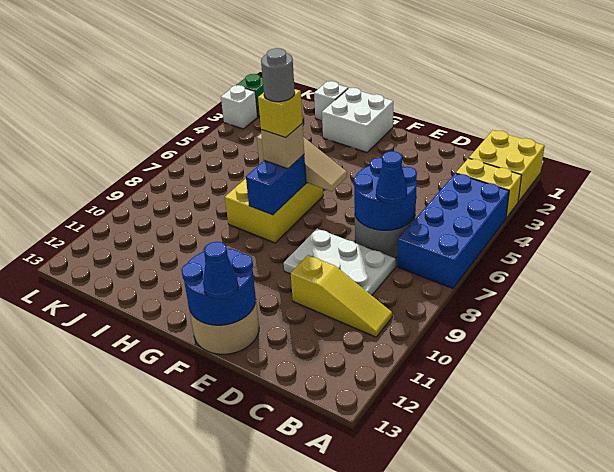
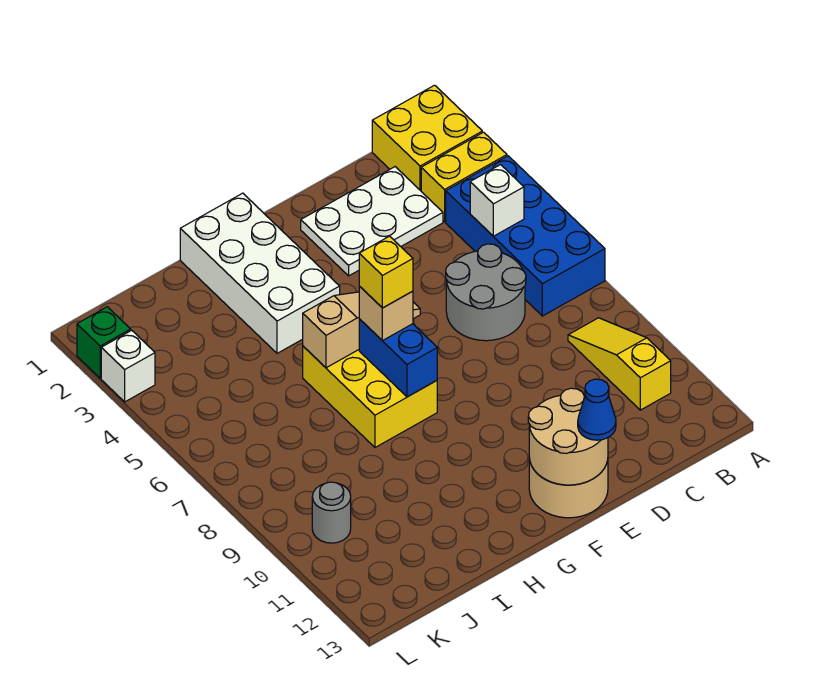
yellow slope B10:D10 level 1 top D -> yellow slope B9:B11 level 1 top 11
blue round brick C6:D7 level 2 -> none
blue cone C7 level 3 -> none
white plate C8:E9 level 1 -> white plate C2:E3 level 1
blue round brick E12:F13 level 2 -> tan round brick E12:F13 level 2
white brick G1:H2 level 1 -> white brick G1:H4 level 1
grey round brick G7 level 5 -> grey round brick K10 level 1
white brick I1 level 1 -> white brick B5 level 2

